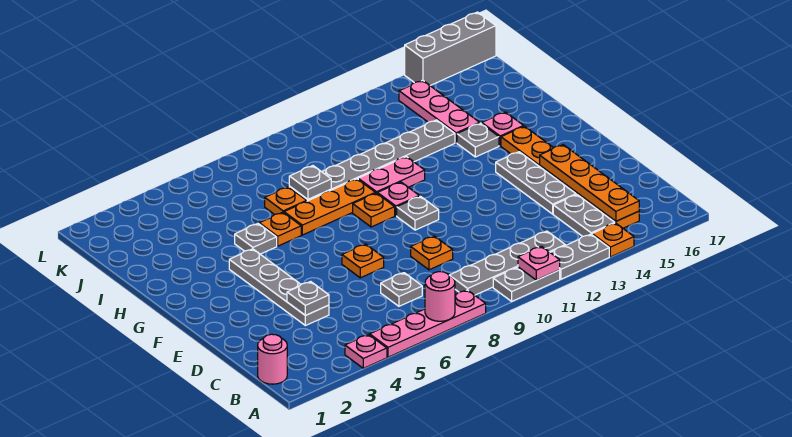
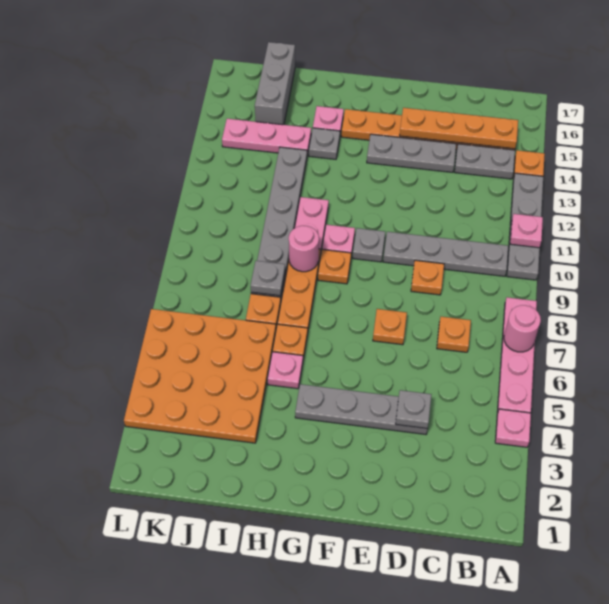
pink round brick B1 level 1 -> pink round brick H9 level 2
grey plate B9:B12 level 1 -> grey plate B10:E10 level 1
grey plate C7 level 1 -> orange plate C7 level 1
grey plate H5 level 1 -> pink plate H5 level 1
none -> orange plate I3:L6 level 1
grey brick L15:L17 level 1 -> grey brick J15:J17 level 1

